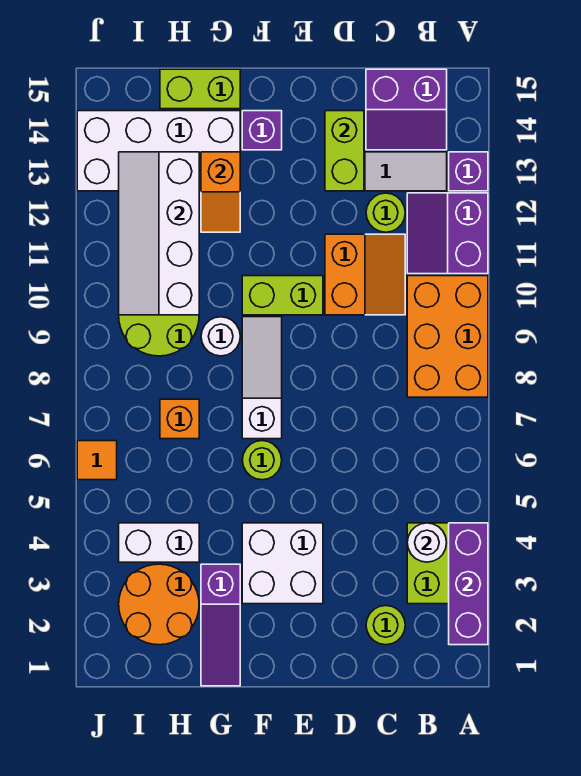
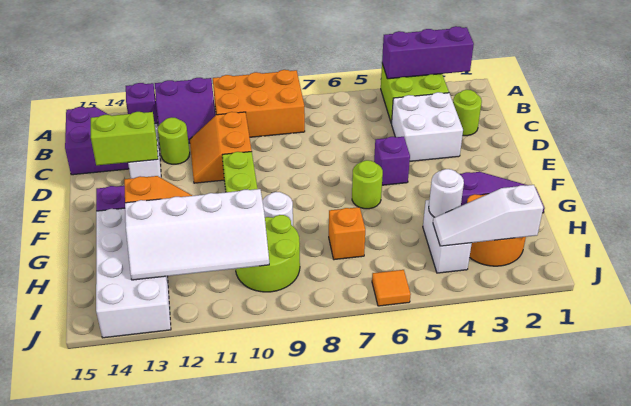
white round brick B4 level 2 -> white round brick H4 level 2
orange slope C10:D11 level 1 top D -> orange slope C10:D11 level 1 top 10
white brick E3:F4 level 1 -> white brick C3:D4 level 1
none -> purple brick E5 level 1
white slope F7:F9 level 1 top 7 -> white slope I2:I4 level 2 top 2
lime brick G15:H15 level 1 -> none

